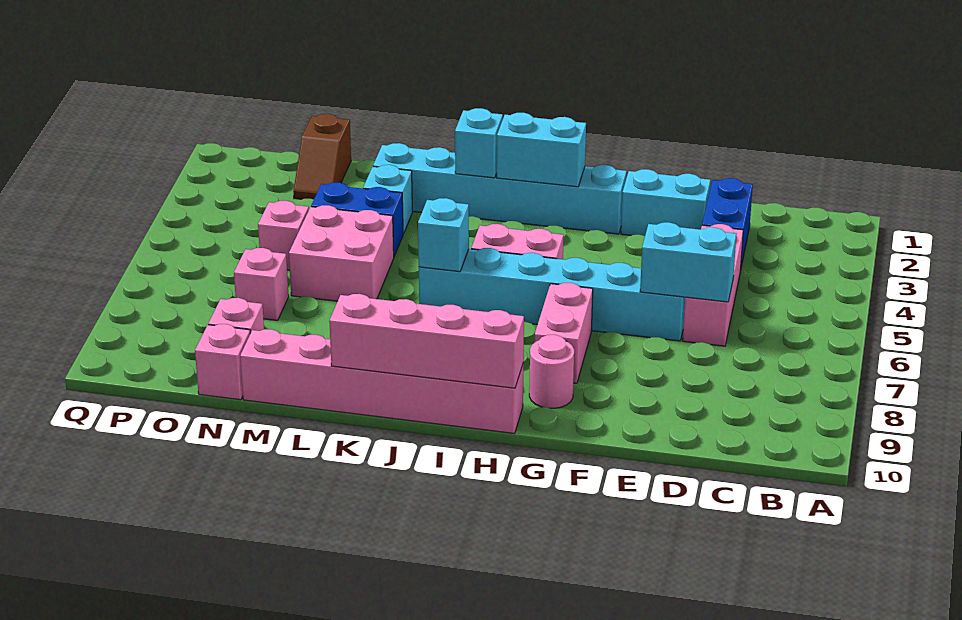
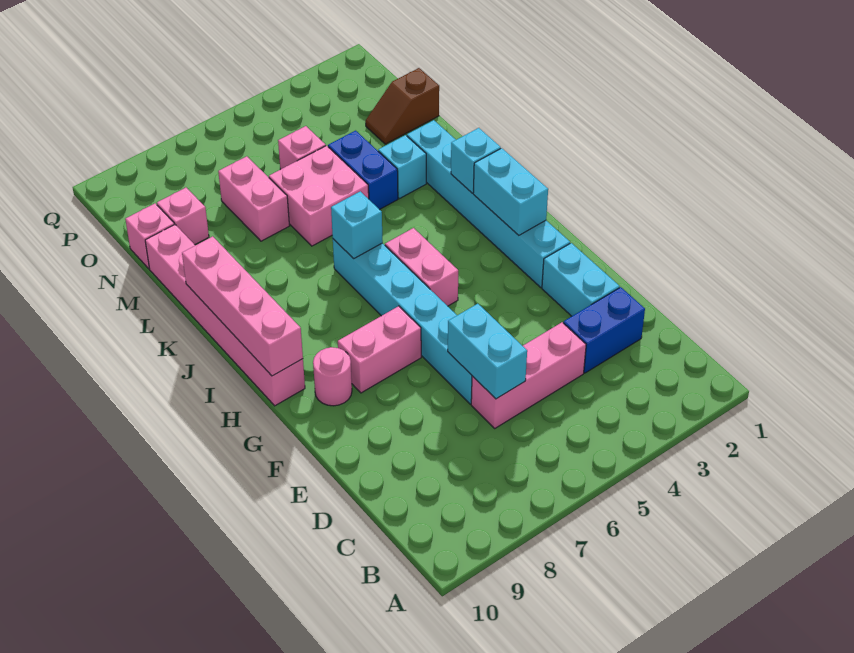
pink brick N7 level 1 -> pink brick M7:N7 level 1

